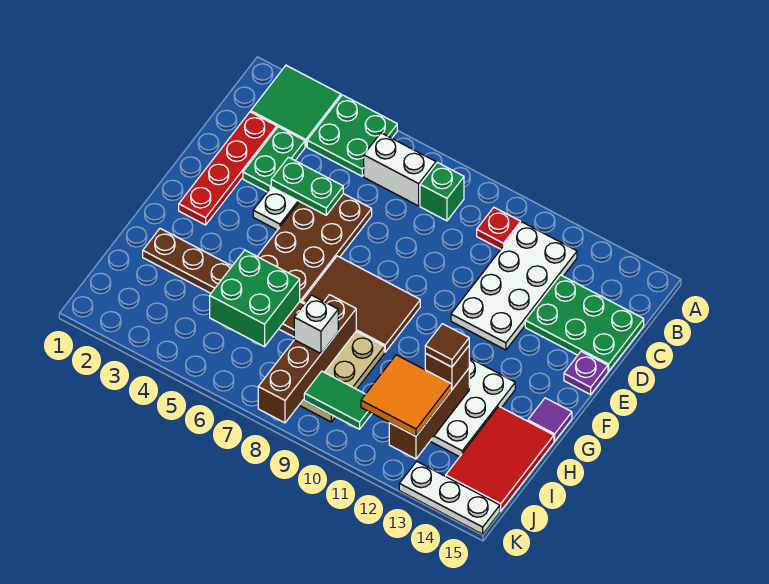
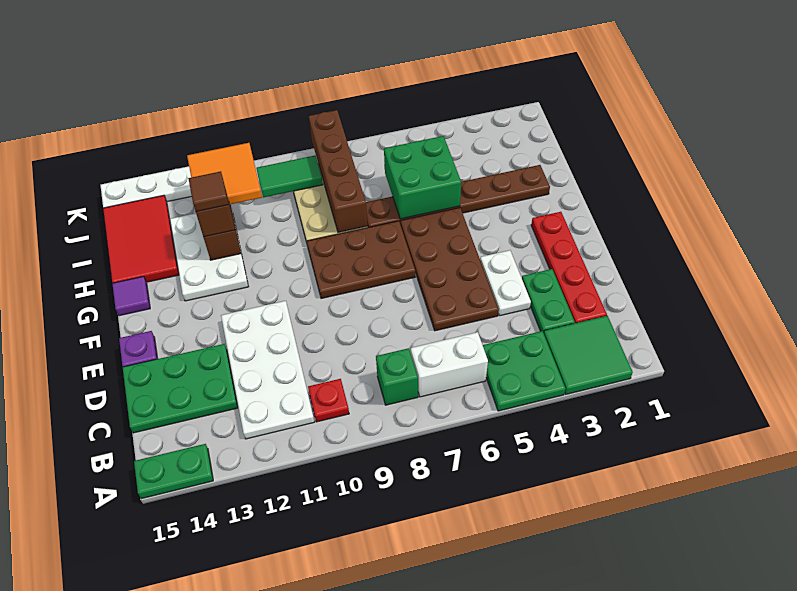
green plate D4:D5 level 2 -> green plate A14:A15 level 1
brown tile F7:G9 level 1 -> brown plate F7:G9 level 1
white brick I8 level 3 -> none

